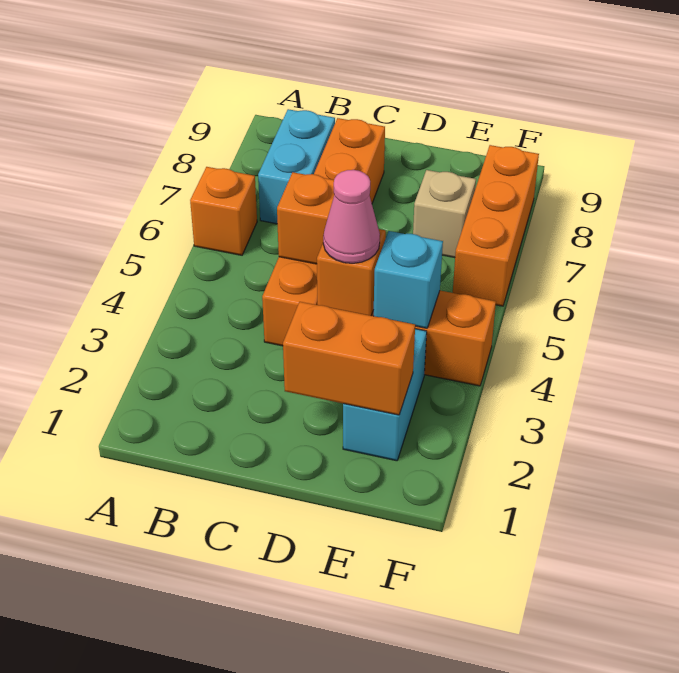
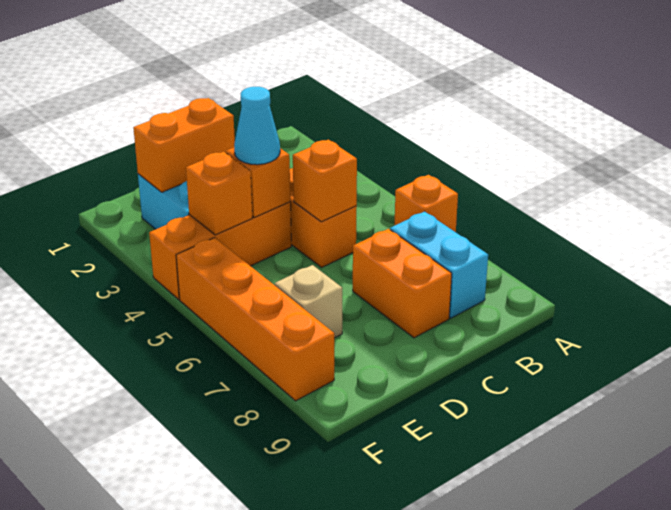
pink cone D4 level 3 -> cyan cone D4 level 3
cyan brick E4 level 2 -> orange brick E4 level 2
orange brick F6:F8 level 1 -> orange brick F5:F8 level 1

